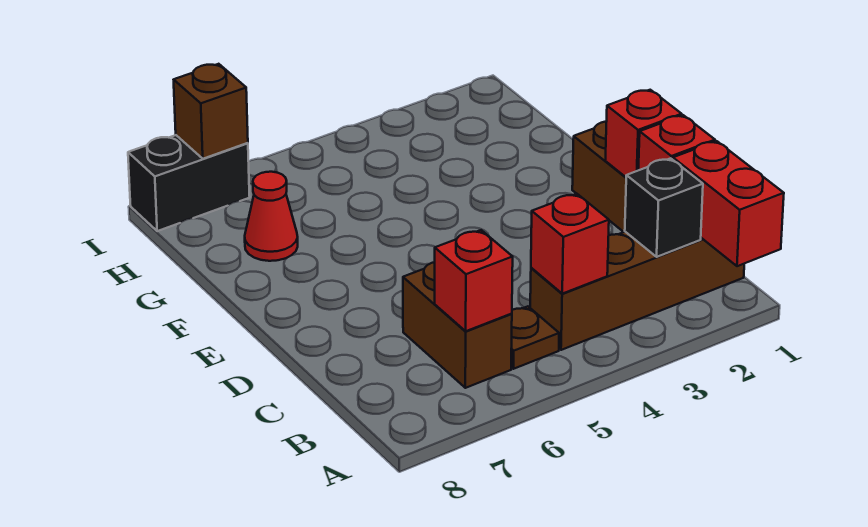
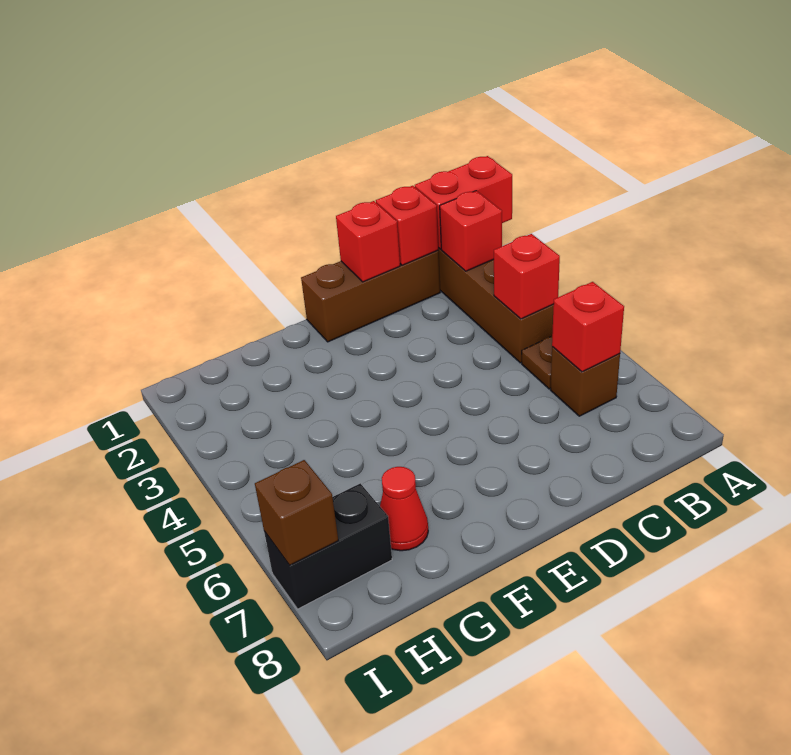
black brick B2 level 2 -> red brick B2 level 2
brown brick B6:C6 level 1 -> brown brick B6 level 1
black brick I7:I8 level 1 -> black brick H7:I7 level 1

